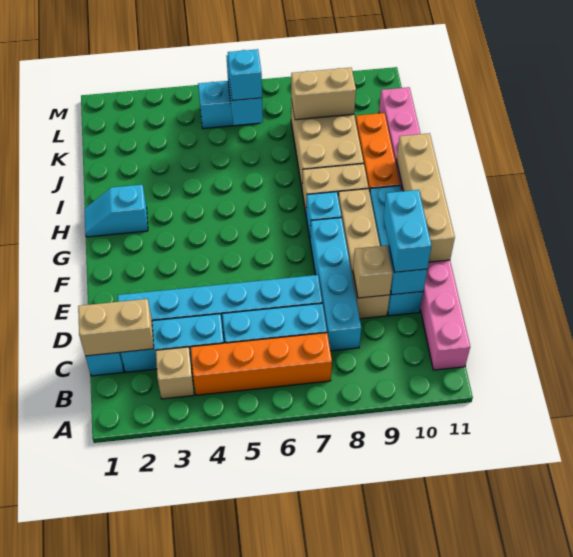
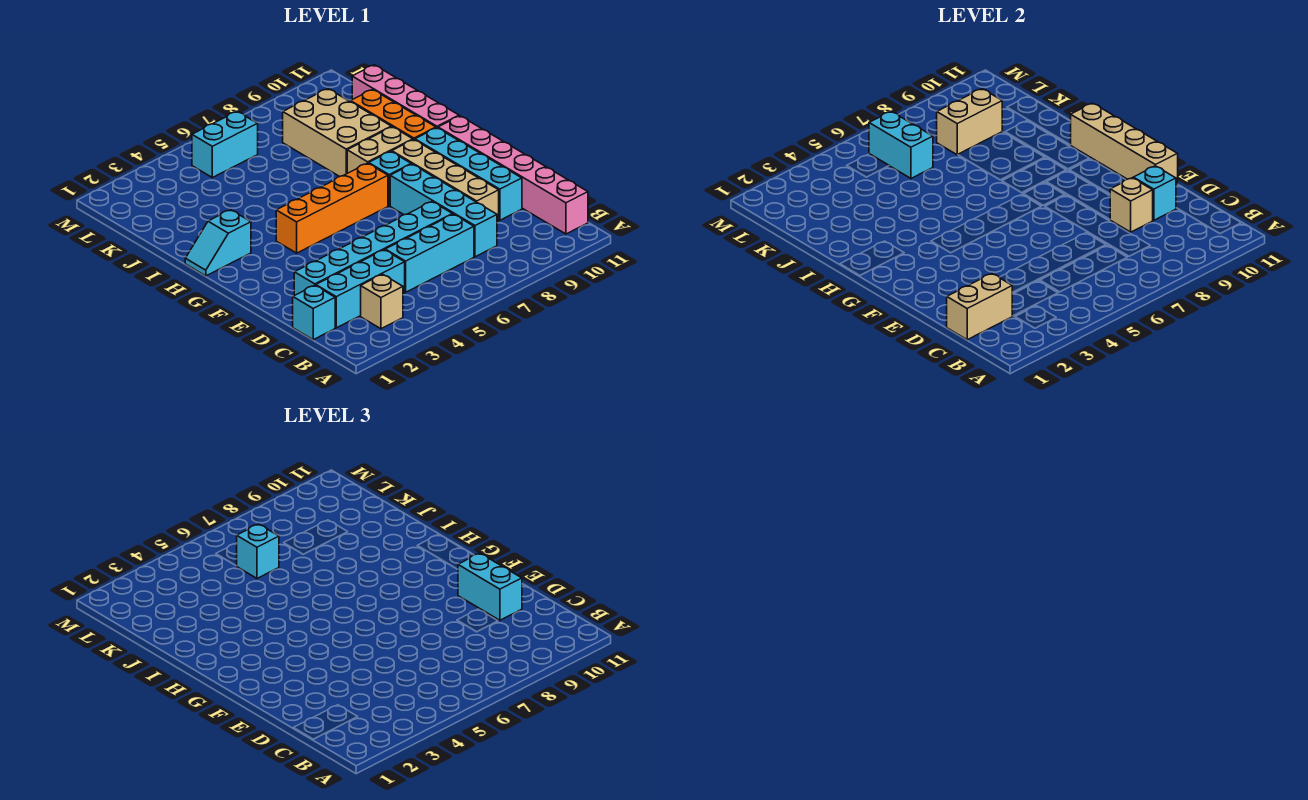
orange brick B4:B7 level 1 -> orange brick G4:G7 level 1

